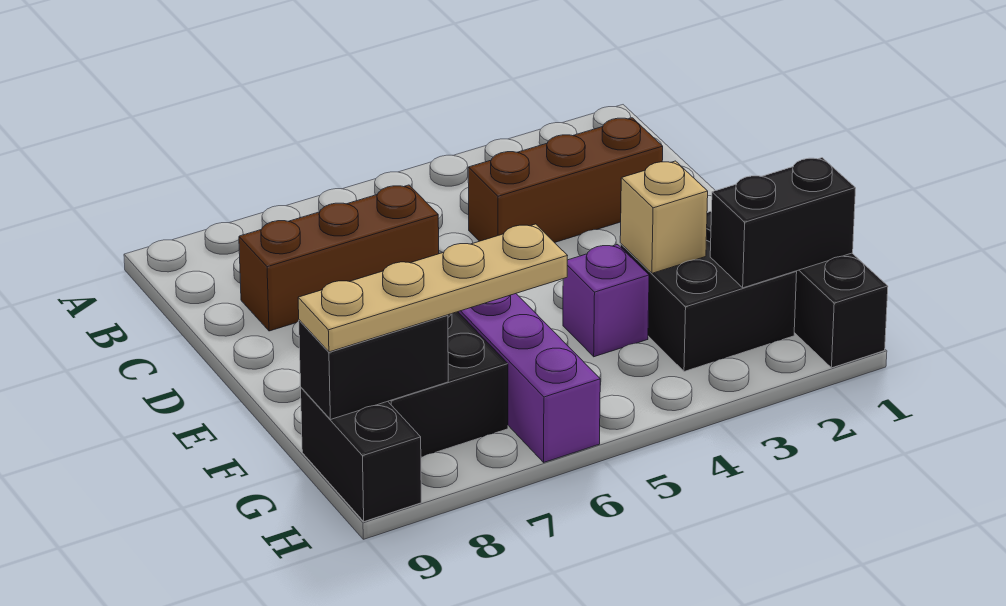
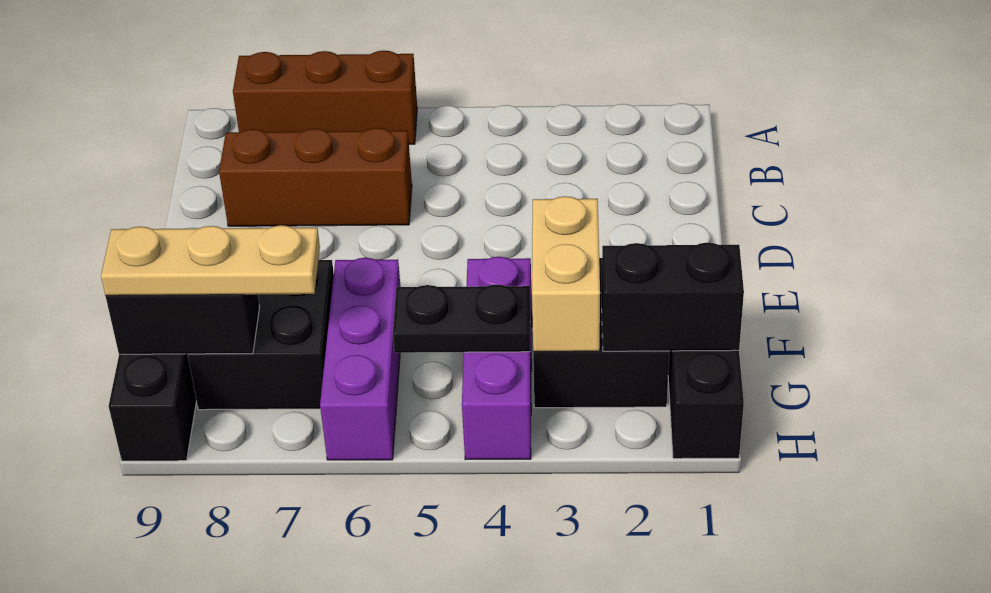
brown brick C2:C4 level 1 -> brown brick A6:A8 level 1
tan brick F3 level 2 -> tan brick F3:G3 level 2
purple brick F4 level 1 -> purple brick F4:H4 level 1
none -> black plate G4:G5 level 2
tan plate G6:G9 level 3 -> tan plate G7:G9 level 3

